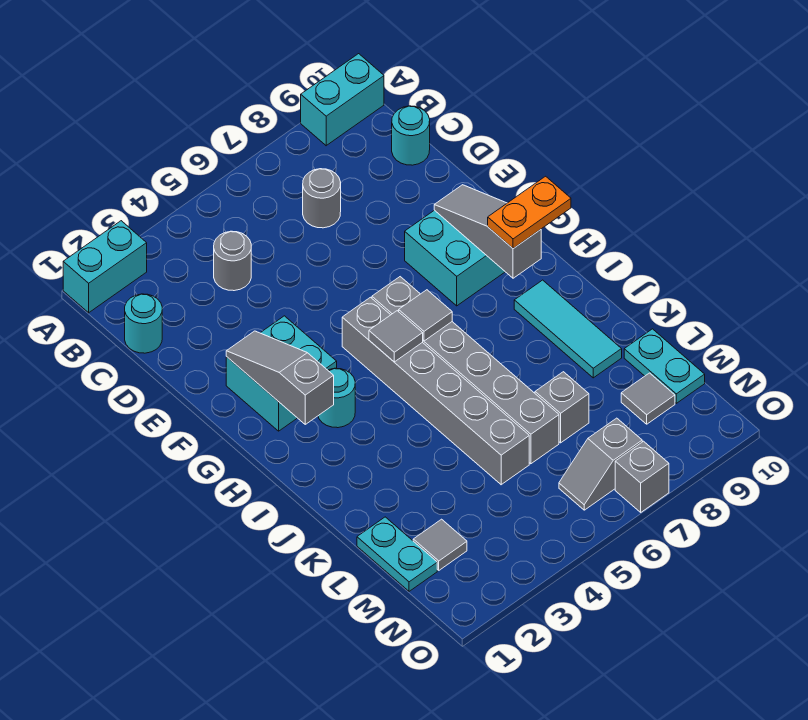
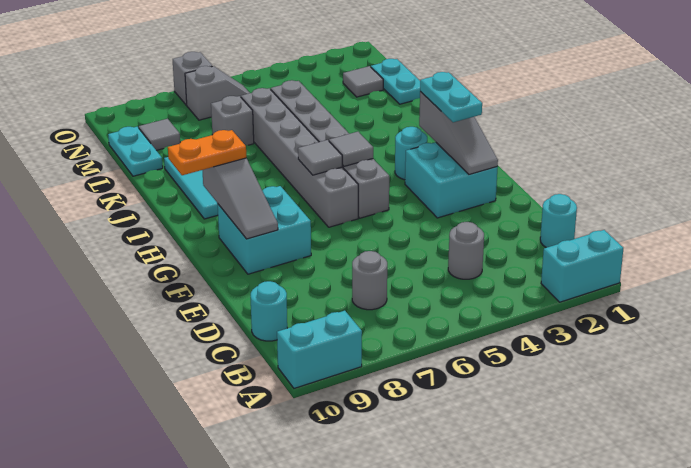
none -> cyan plate G2:H2 level 3

